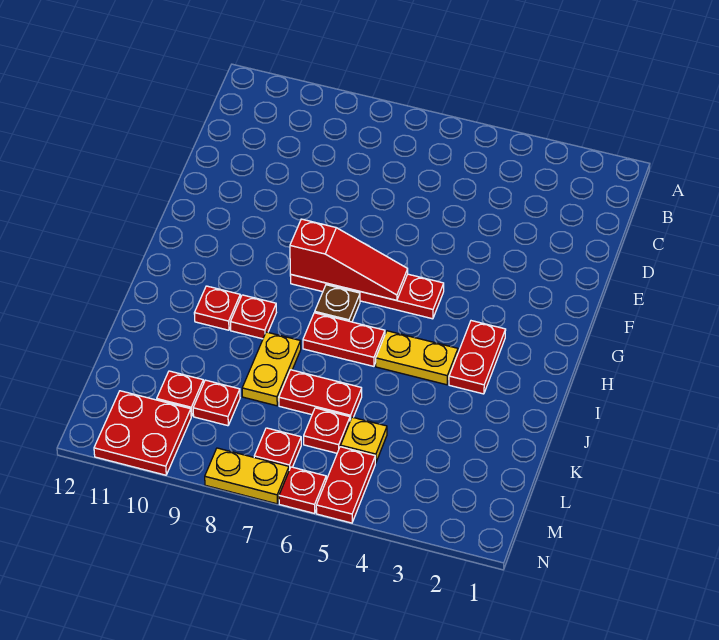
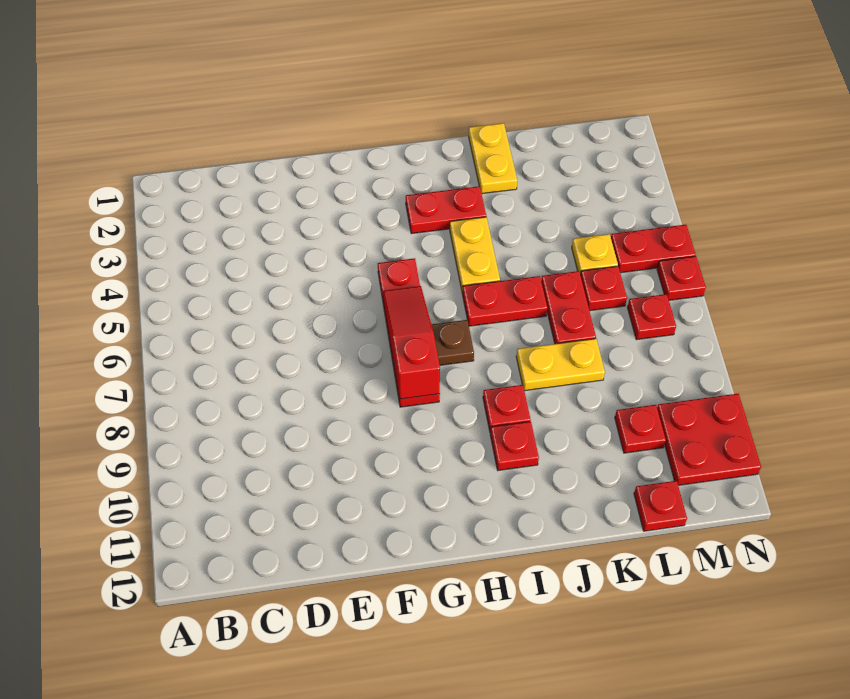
red plate I6:I7 level 1 -> red plate I6:J6 level 1
red plate L9 level 1 -> red plate L12 level 1
yellow plate N7:N8 level 1 -> yellow plate J1:J2 level 1

